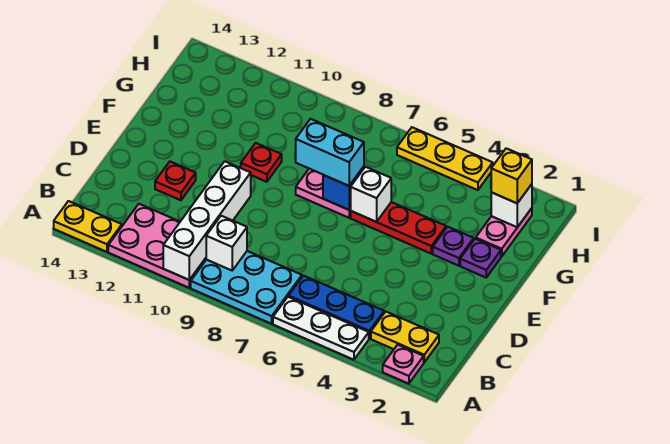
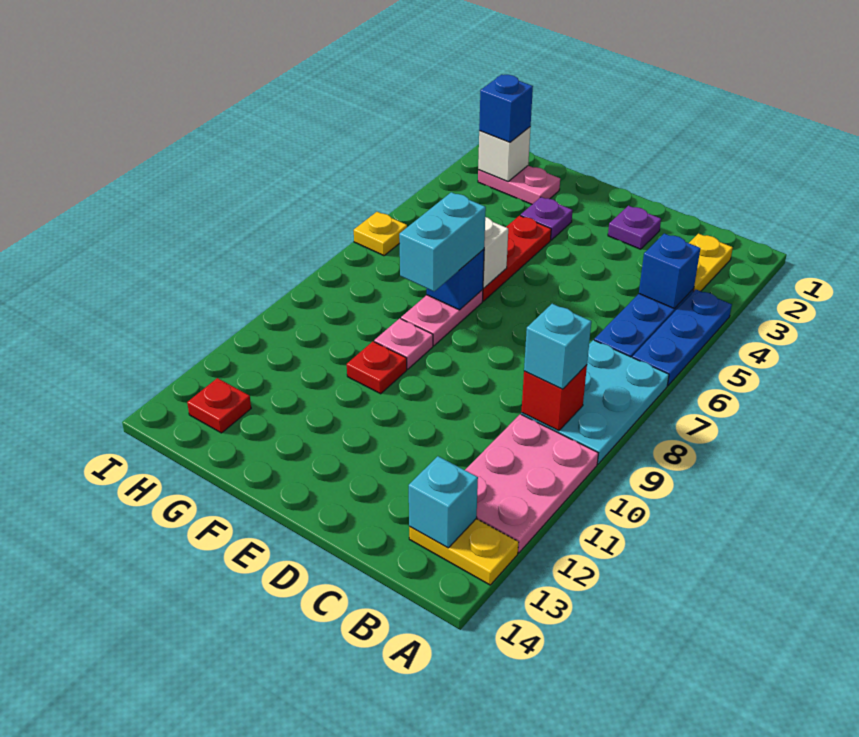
pink plate A2 level 1 -> pink plate F9 level 1
white plate A4:A6 level 1 -> blue plate A4:A6 level 1
white brick A10:D10 level 2 -> none
yellow plate A13:A14 level 1 -> yellow plate A13:B13 level 1
none -> blue brick B4 level 2
white brick B9 level 2 -> red brick B9 level 2
none -> cyan brick B9 level 3
none -> cyan brick B13 level 2
red plate D12 level 1 -> red plate H13 level 1
purple plate F2 level 1 -> purple plate D2 level 1
yellow brick H2 level 3 -> blue brick H2 level 3
yellow plate I4:I6 level 1 -> yellow plate I6 level 1

